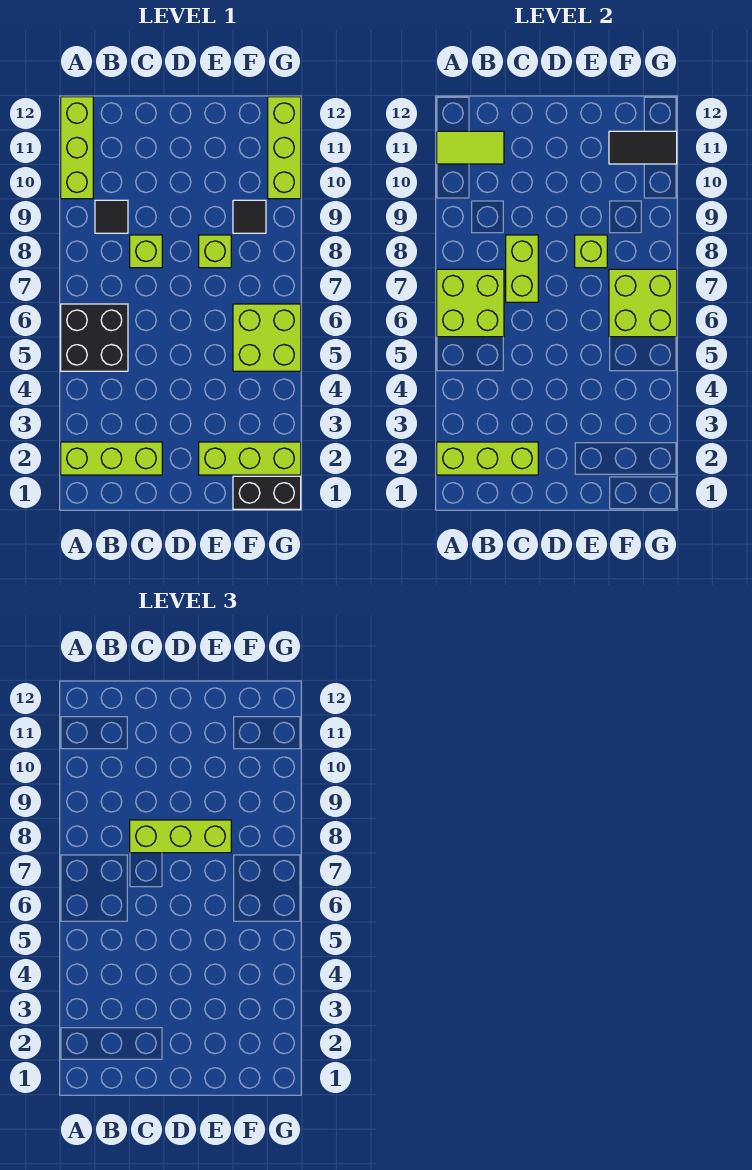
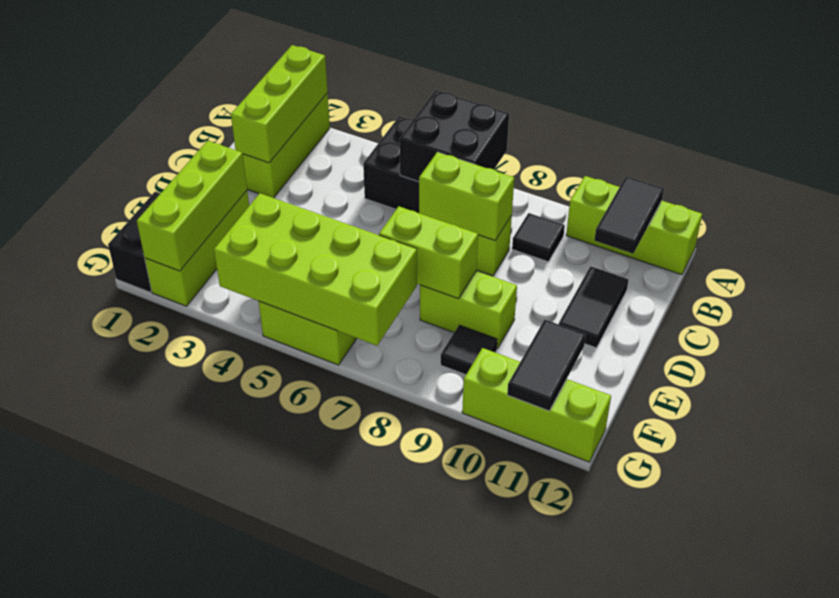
lime brick A6:B7 level 2 -> black brick A6:B7 level 2
lime tile A11:B11 level 2 -> black tile A11:B11 level 2
lime brick C8:E8 level 3 -> lime brick E2:G2 level 2
none -> black tile C11:D11 level 1
lime brick E8 level 1 -> lime brick E8:E9 level 1
lime brick E8 level 2 -> lime brick E7:E8 level 2
lime brick F6:G7 level 2 -> lime brick F4:G7 level 2

